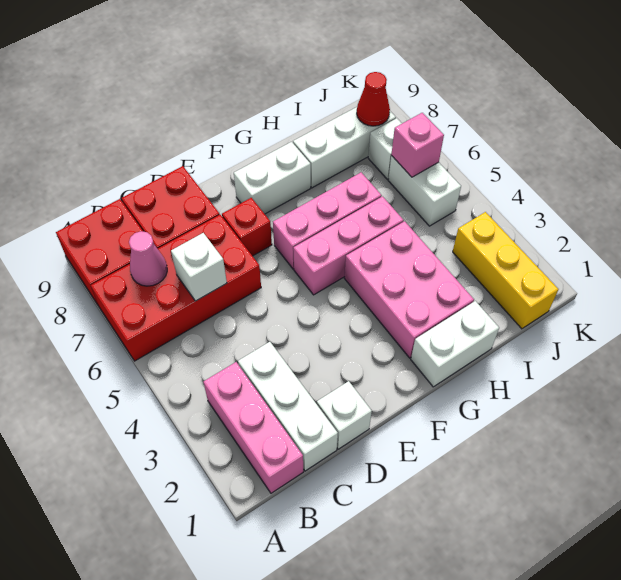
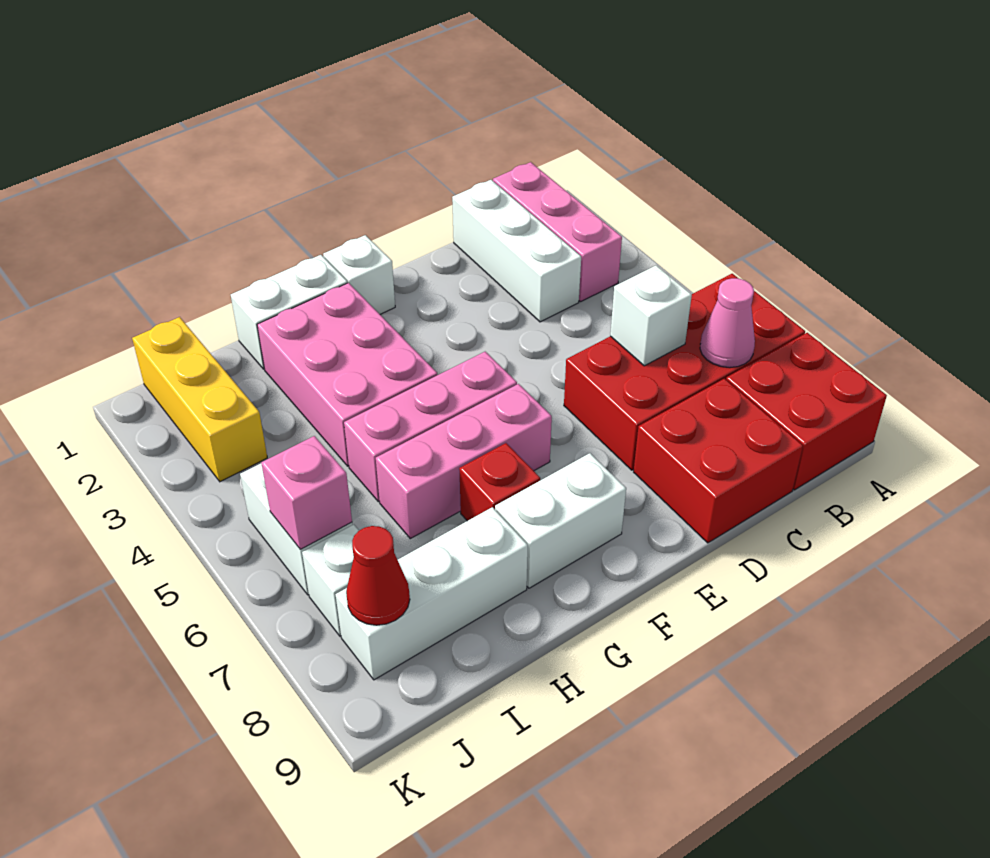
white brick D1 level 1 -> white brick F1 level 1
red brick E7 level 1 -> red brick G7 level 1

